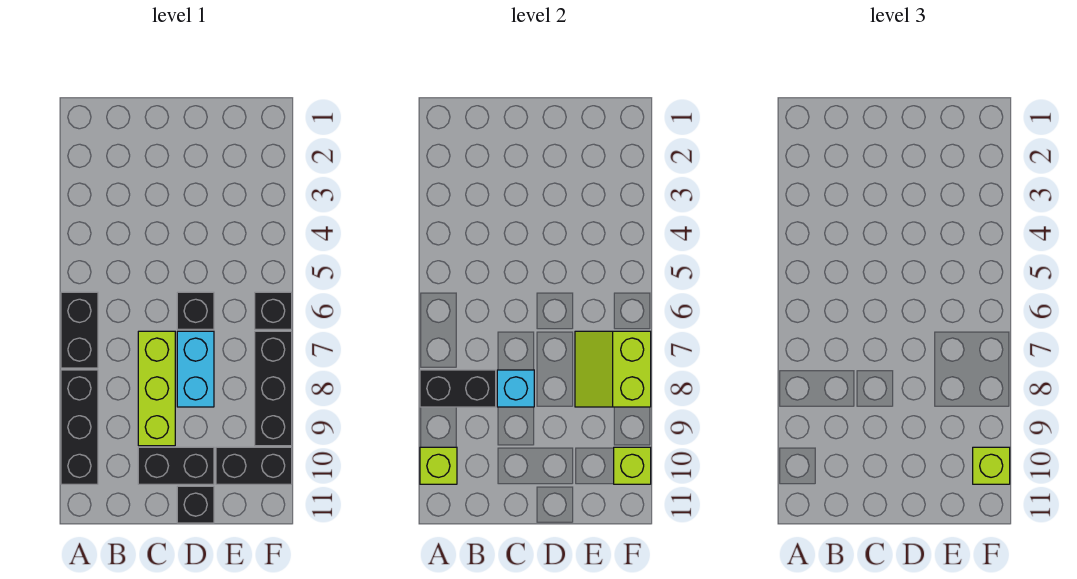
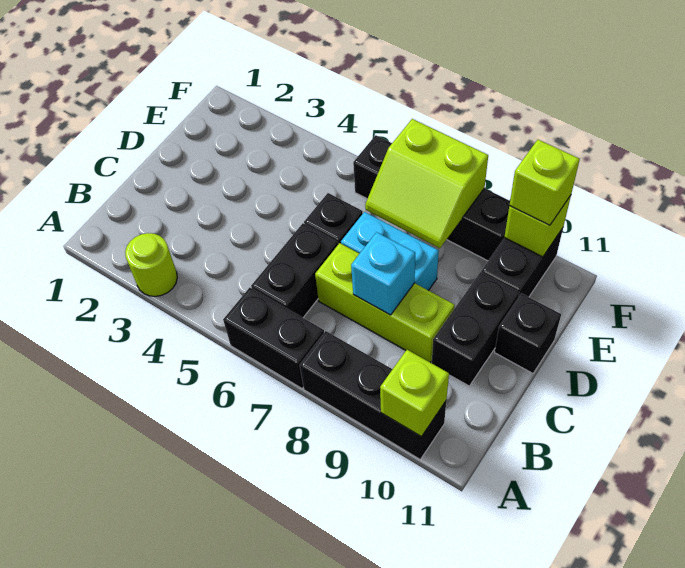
none -> lime round brick A3 level 1
black brick A8:B8 level 2 -> black brick B6:C6 level 1

